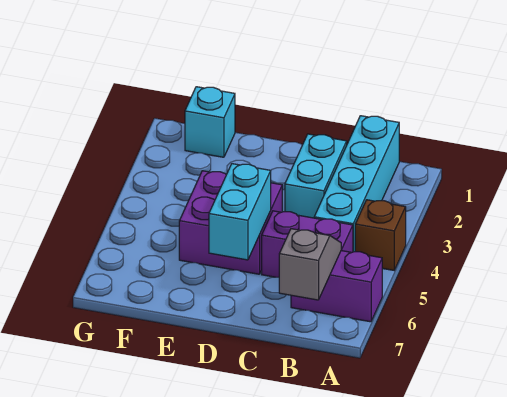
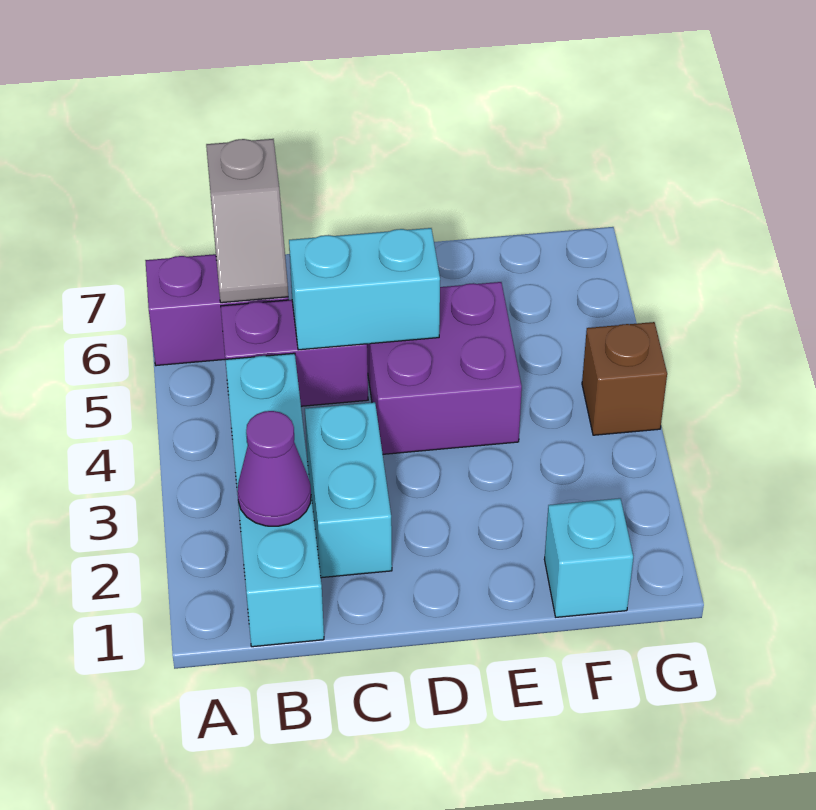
brown brick A4 level 1 -> brown brick G4 level 1
none -> purple cone B2 level 2
cyan brick D5:D6 level 2 -> cyan brick C5:D5 level 2

